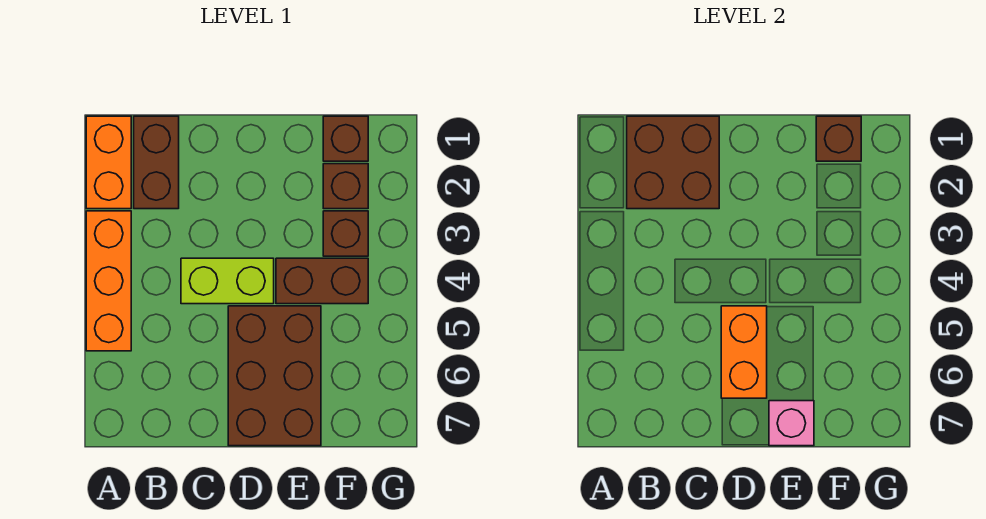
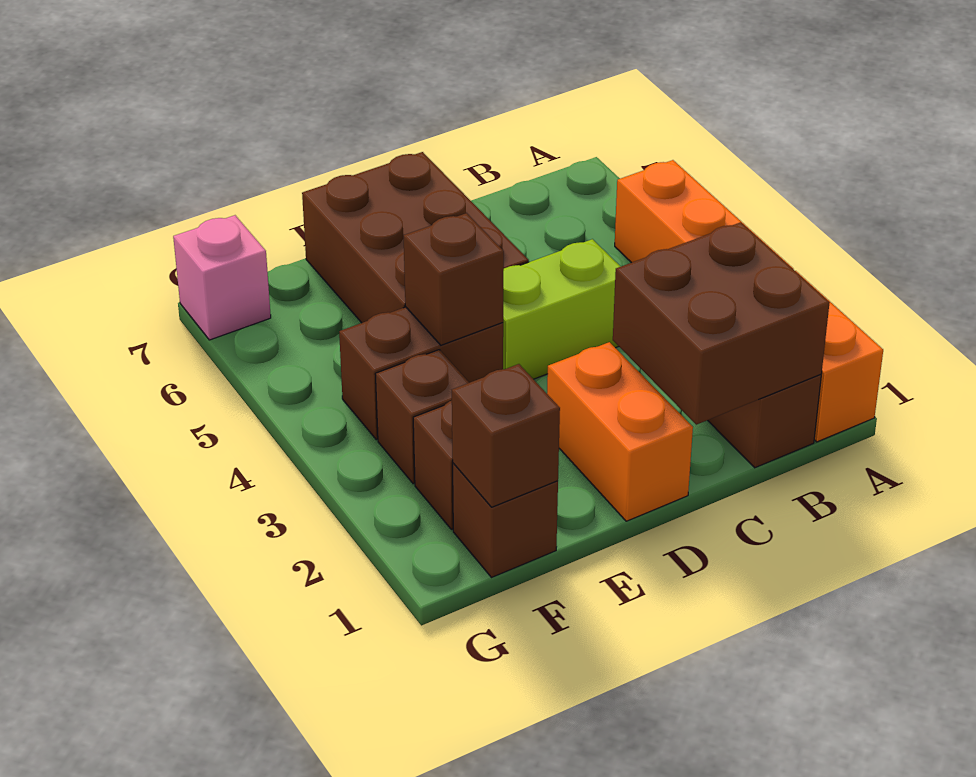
orange brick D5:D6 level 2 -> orange brick D1:D2 level 1
none -> brown brick E4 level 2
pink brick E7 level 2 -> pink brick G7 level 1

